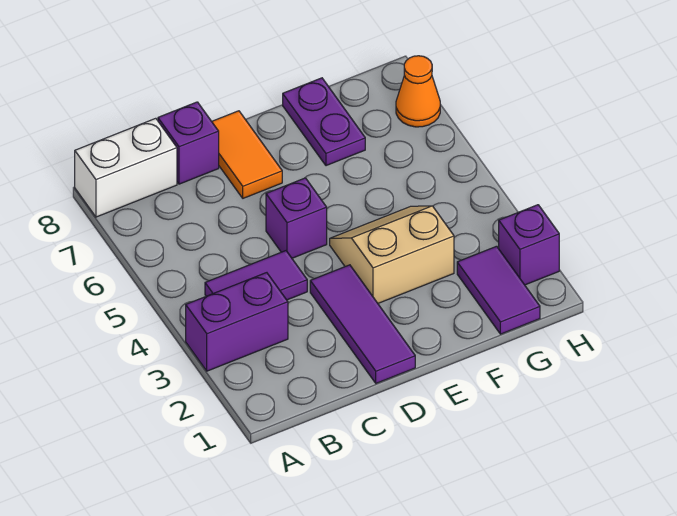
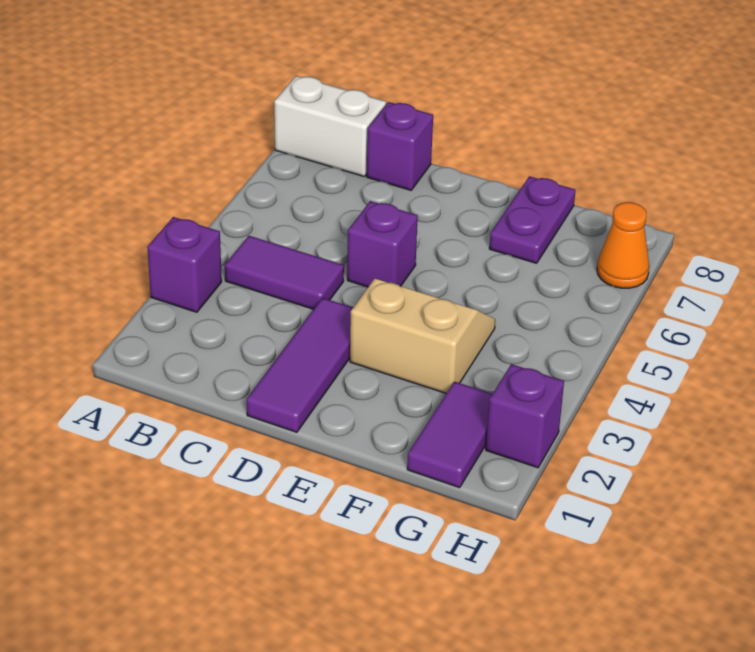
purple brick A3:B3 level 1 -> purple brick A3 level 1
orange tile D7:D8 level 1 -> none

